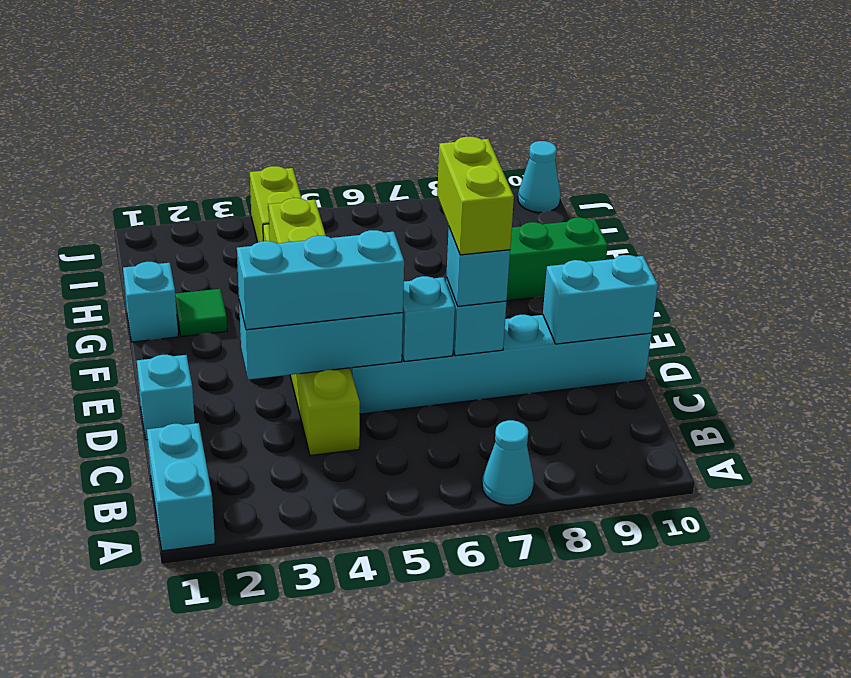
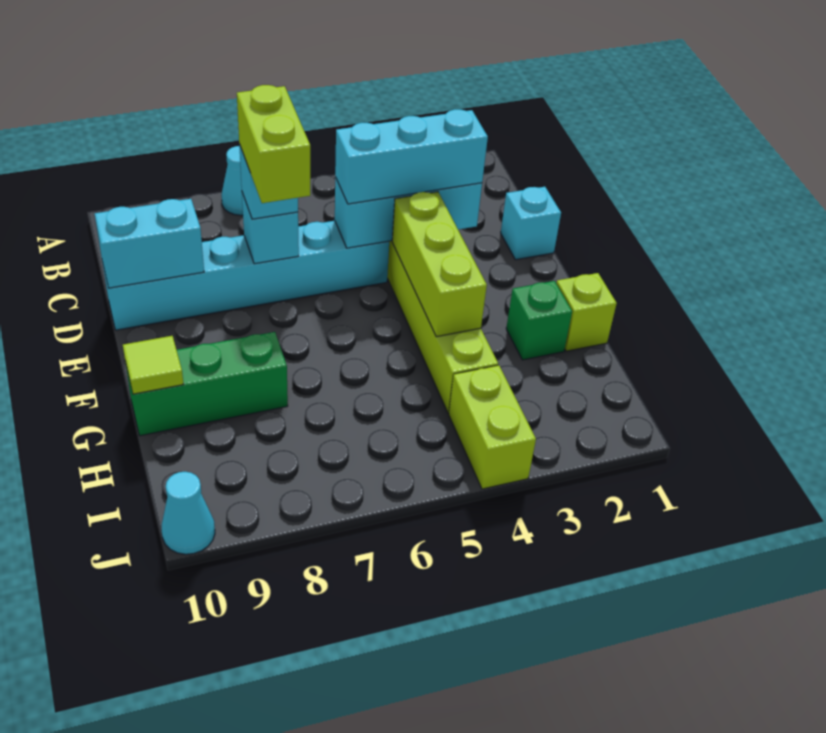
cyan brick A1:B1 level 1 -> none
cyan brick D6 level 2 -> none
cyan brick G1 level 1 -> lime brick G1 level 1
green tile G2 level 1 -> green brick G2 level 1
none -> lime tile G10 level 2

